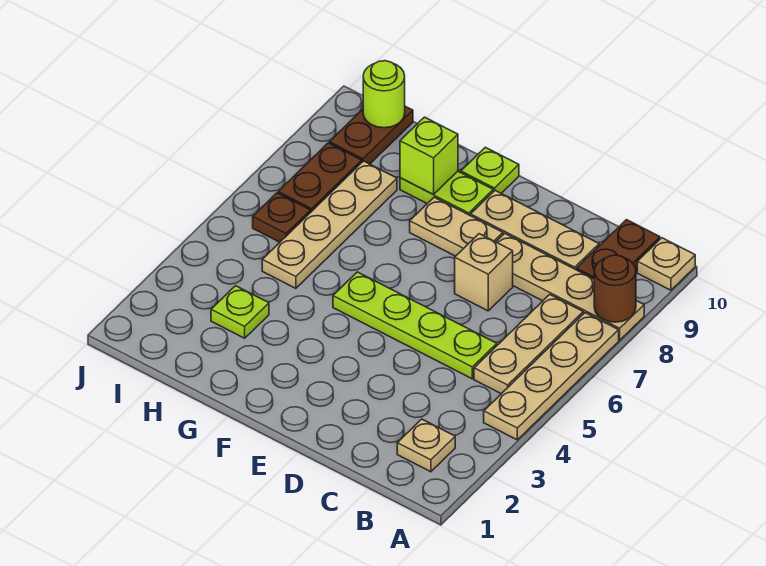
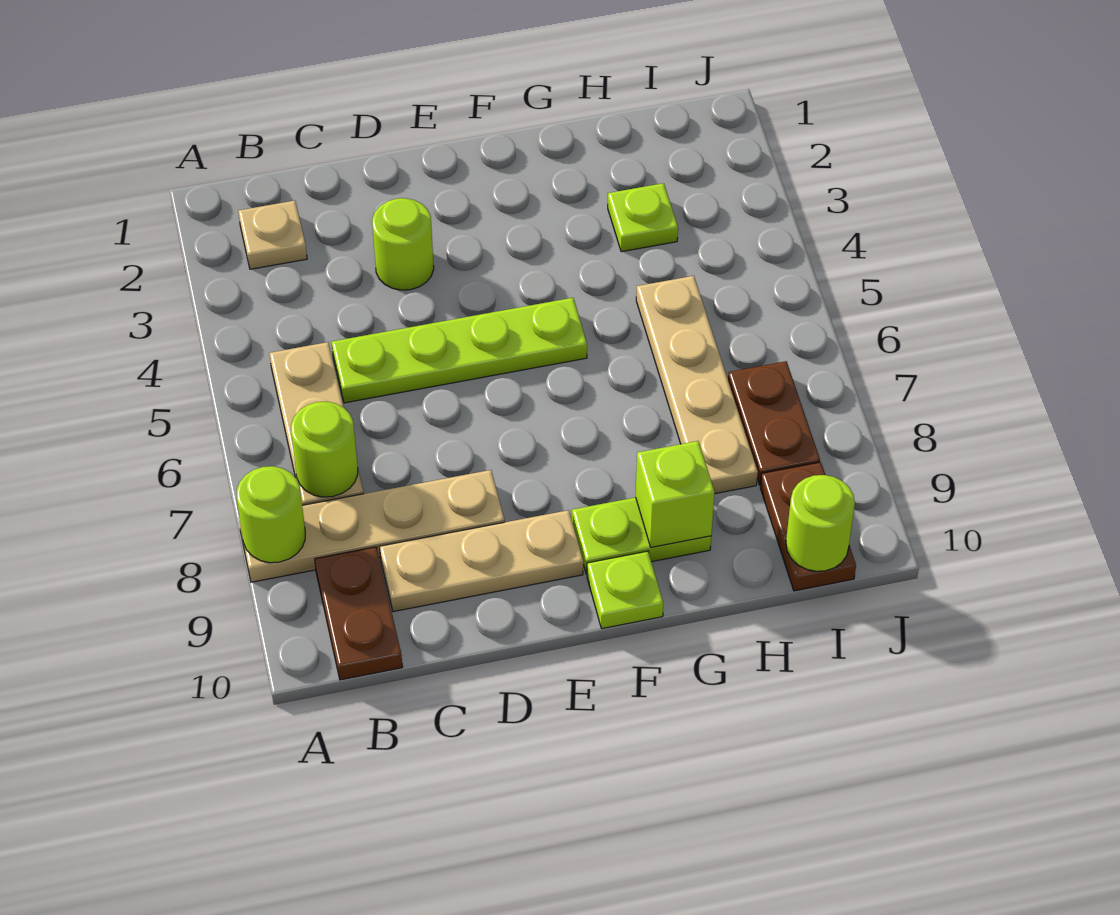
tan plate A4:A7 level 1 -> none
brown round brick A8 level 2 -> lime round brick A8 level 2
tan plate A10 level 1 -> none
none -> lime round brick B7 level 2
none -> lime round brick D3 level 1
tan brick D7 level 1 -> none
tan plate E8:F8 level 1 -> none
brown plate I6 level 1 -> none

